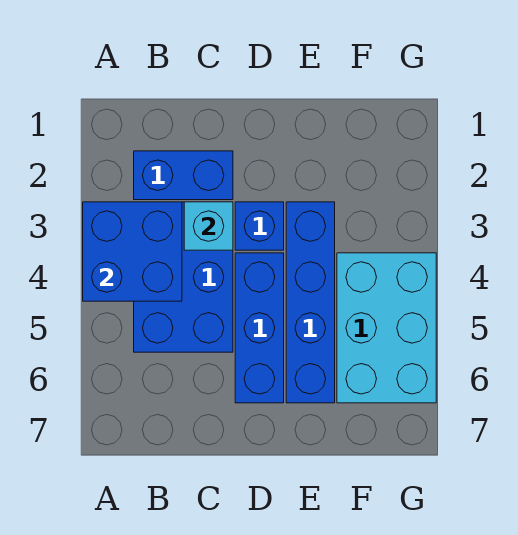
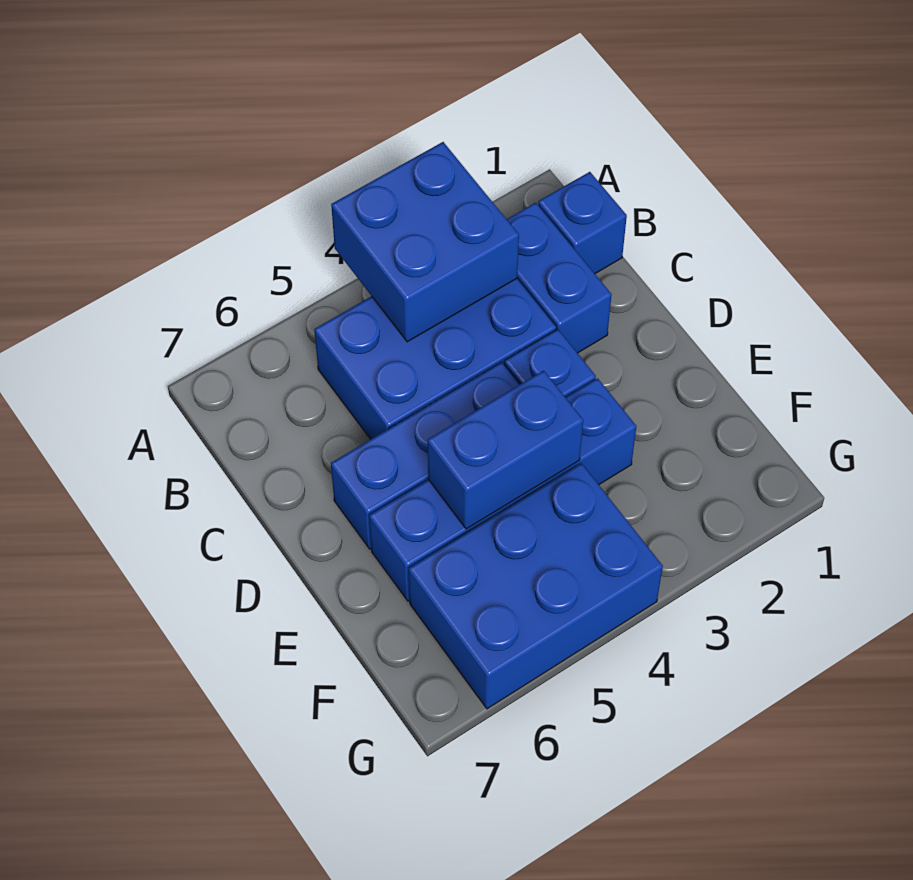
none -> blue brick B1 level 1
cyan brick C3 level 2 -> none
none -> blue brick E4:E5 level 2
cyan brick F4:G6 level 1 -> blue brick F4:G6 level 1

